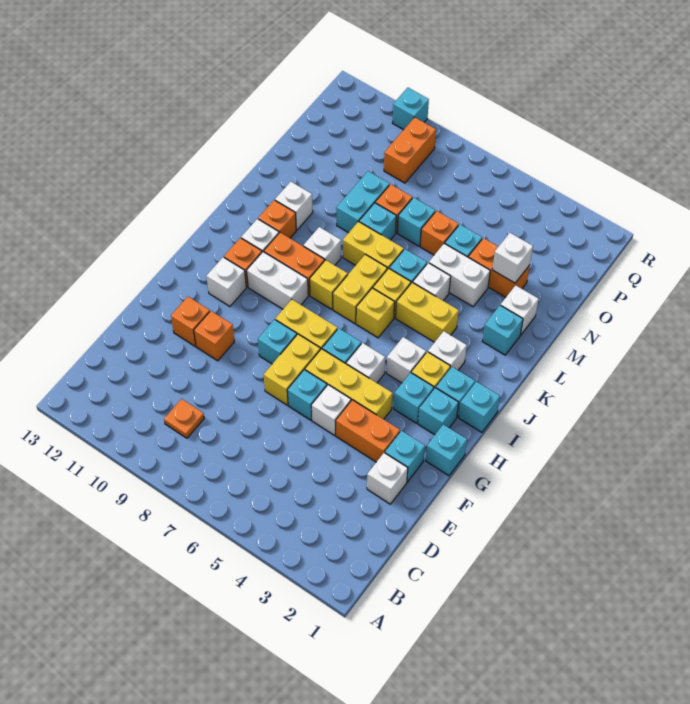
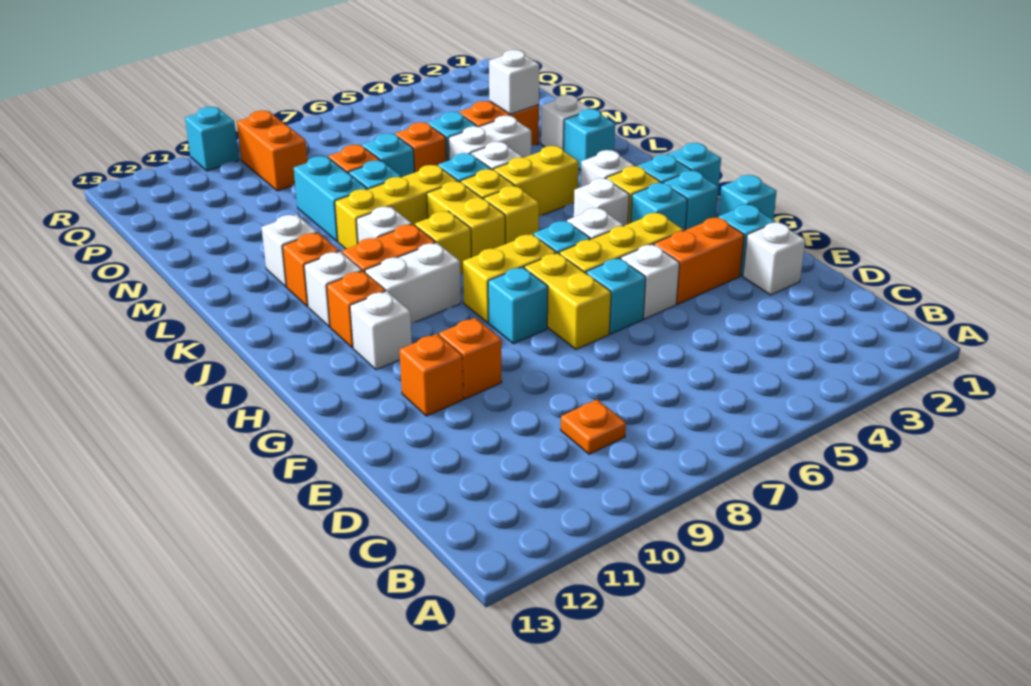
yellow brick L7:L8 level 1 -> yellow brick L7:L9 level 1

